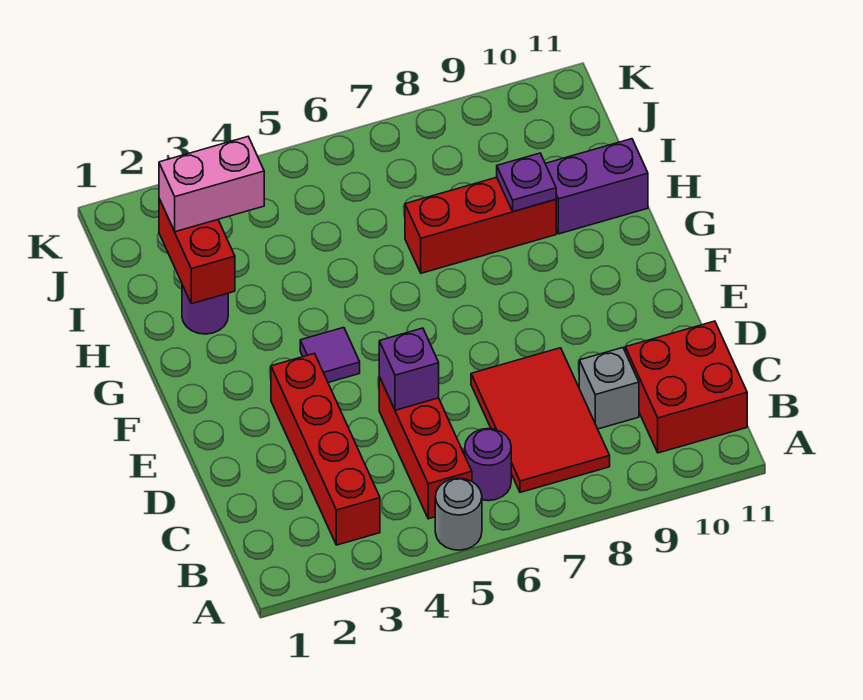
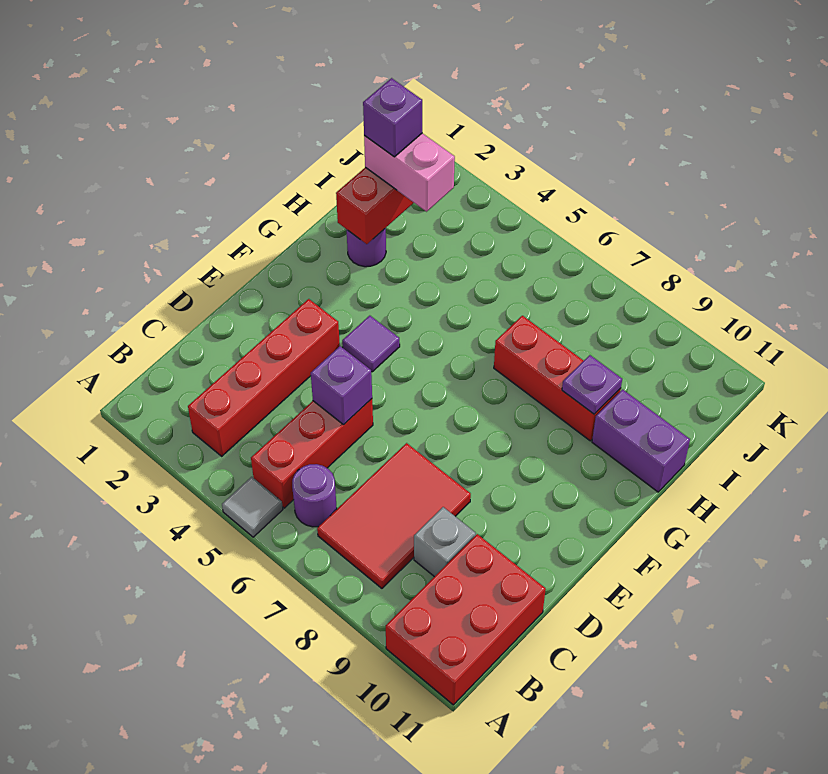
grey round brick A5 level 1 -> grey tile A5 level 1
red brick B10:C11 level 1 -> red brick A10:C11 level 1
none -> purple brick I2 level 4

